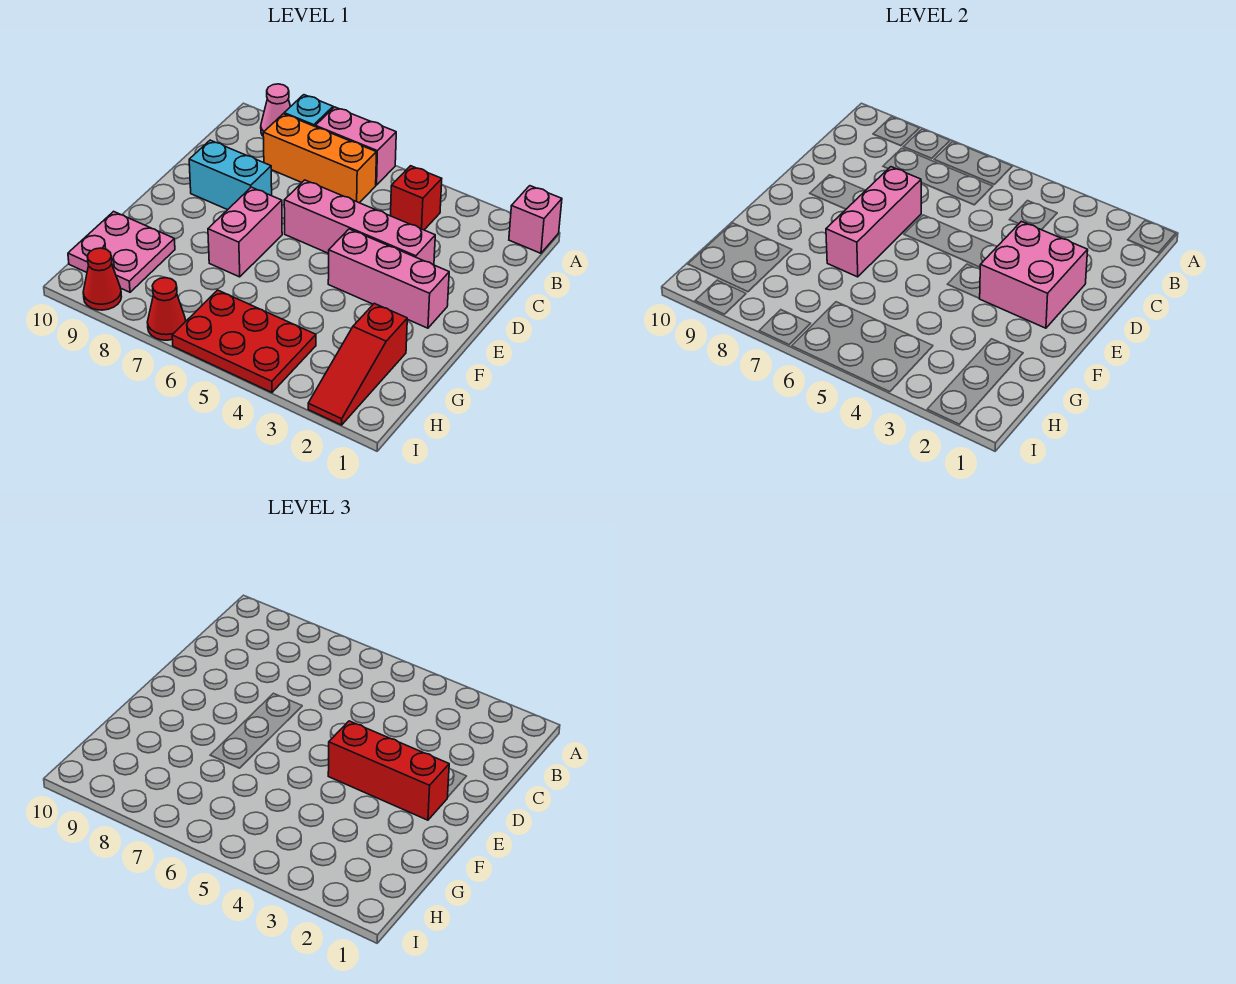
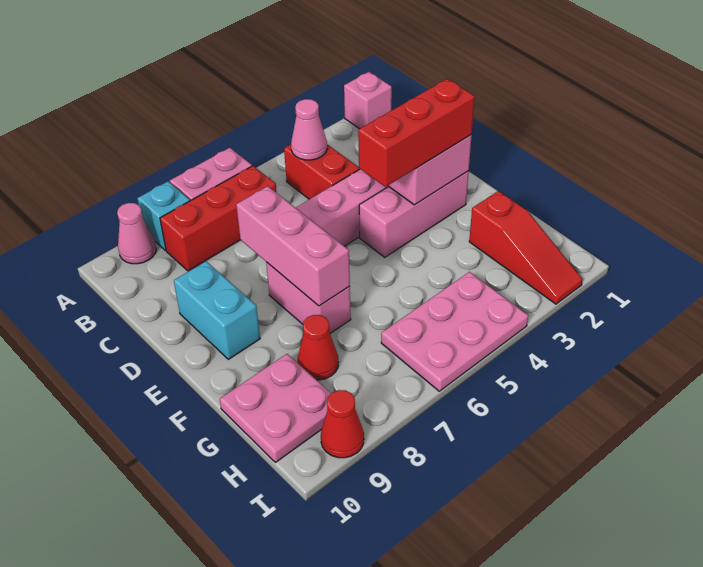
red brick B4 level 1 -> red brick B4:C4 level 1
none -> pink cone B4 level 2
orange brick B6:B8 level 1 -> red brick B6:B8 level 1
cyan brick D8:D9 level 1 -> cyan brick D9:E9 level 1
red plate H4:I6 level 1 -> pink plate H4:I6 level 1
red cone I7 level 1 -> red cone G8 level 1

